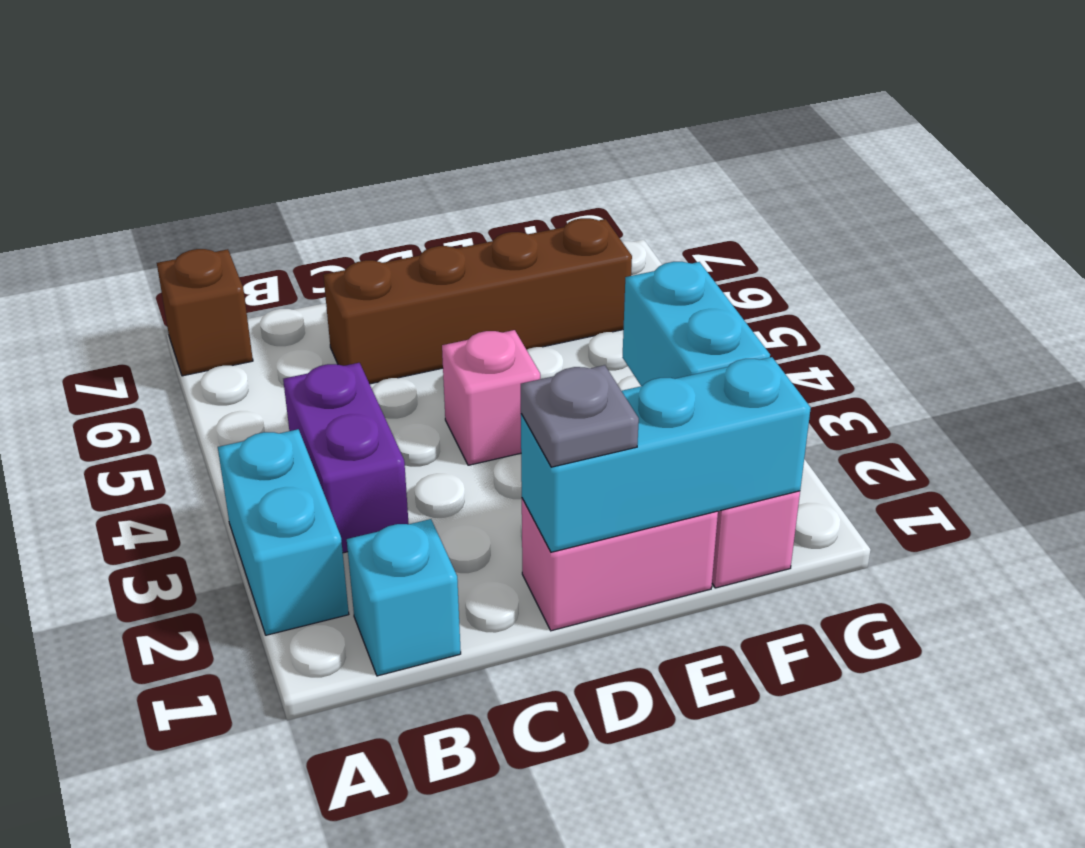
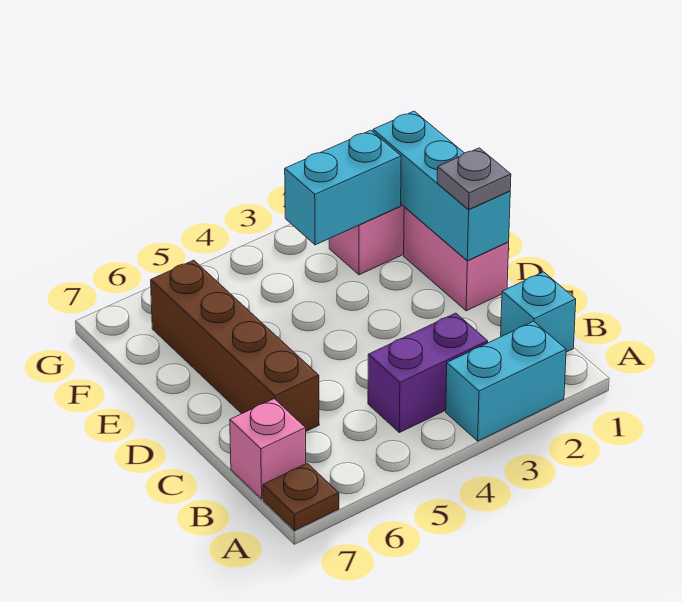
brown brick A7 level 1 -> brown plate A7 level 1
pink brick D4 level 1 -> pink brick B7 level 1

